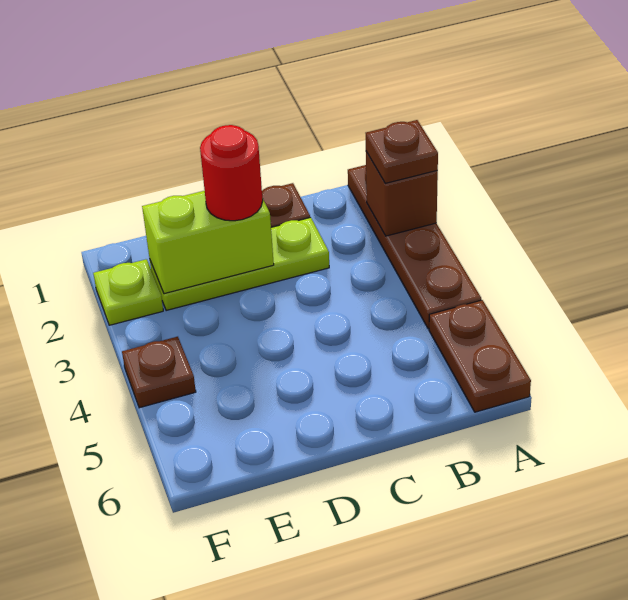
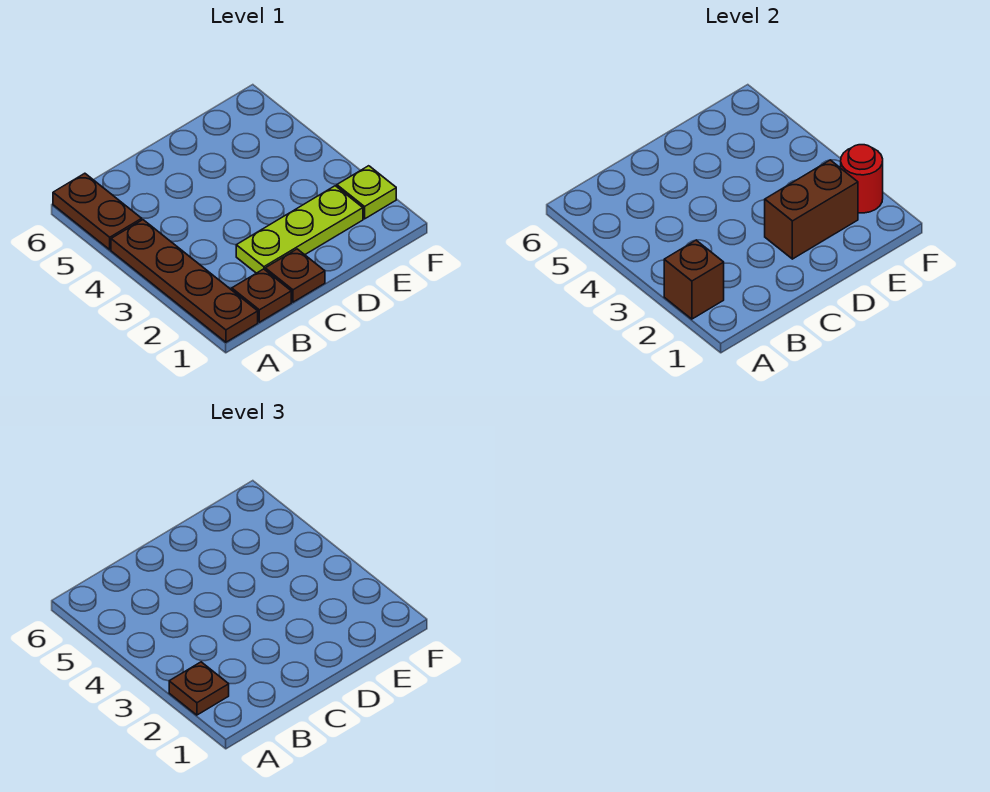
lime brick D2:E2 level 2 -> brown brick D2:E2 level 2
red round brick D2 level 3 -> red round brick F2 level 2
brown plate F4 level 1 -> brown plate B1 level 1

